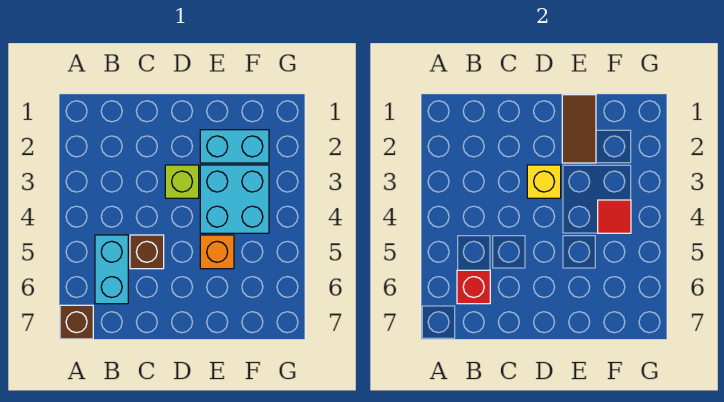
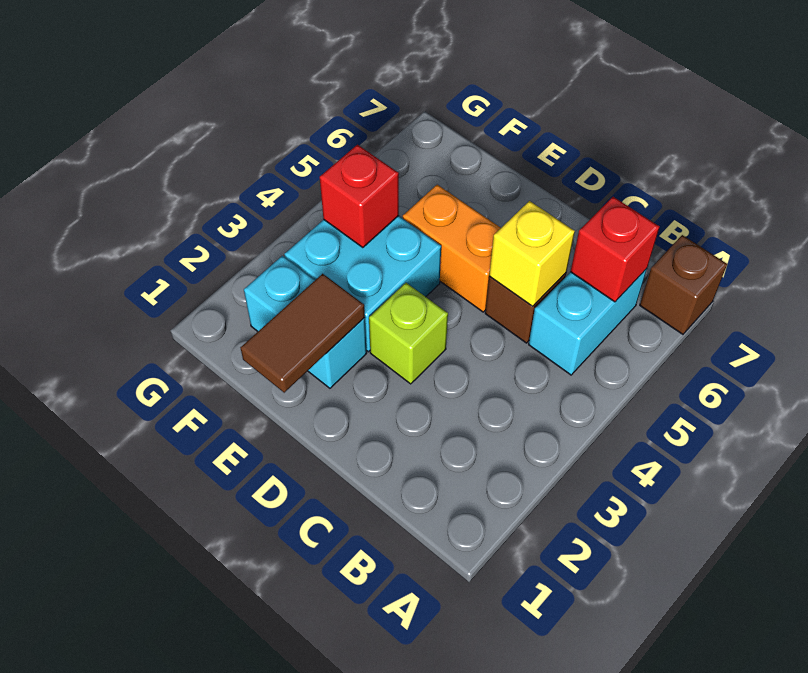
yellow brick D3 level 2 -> yellow brick C5 level 2
orange brick E5 level 1 -> orange brick D5:E5 level 1
red tile F4 level 2 -> red brick F4 level 2

